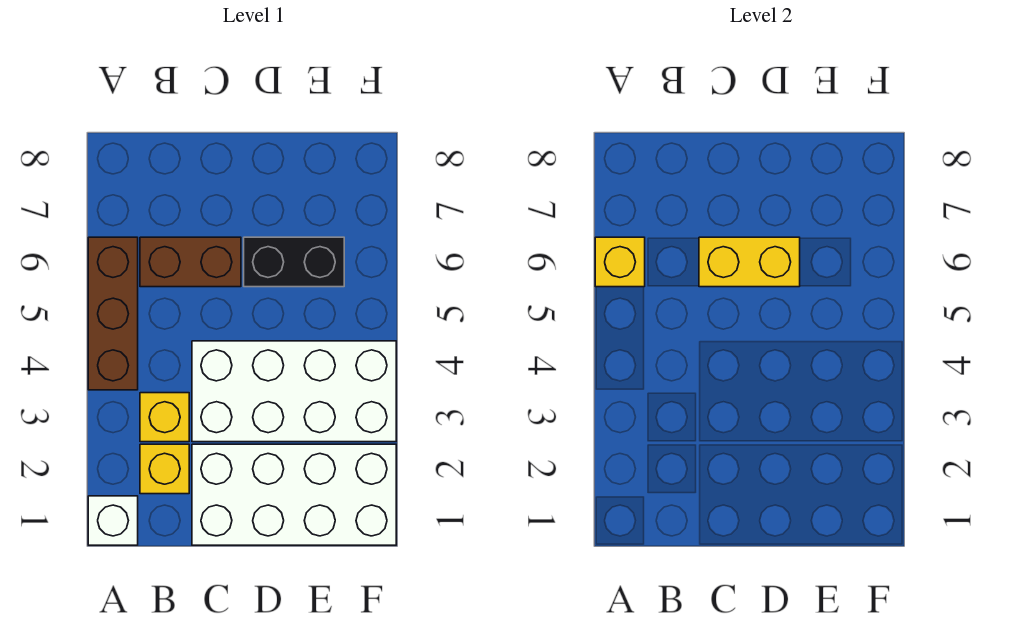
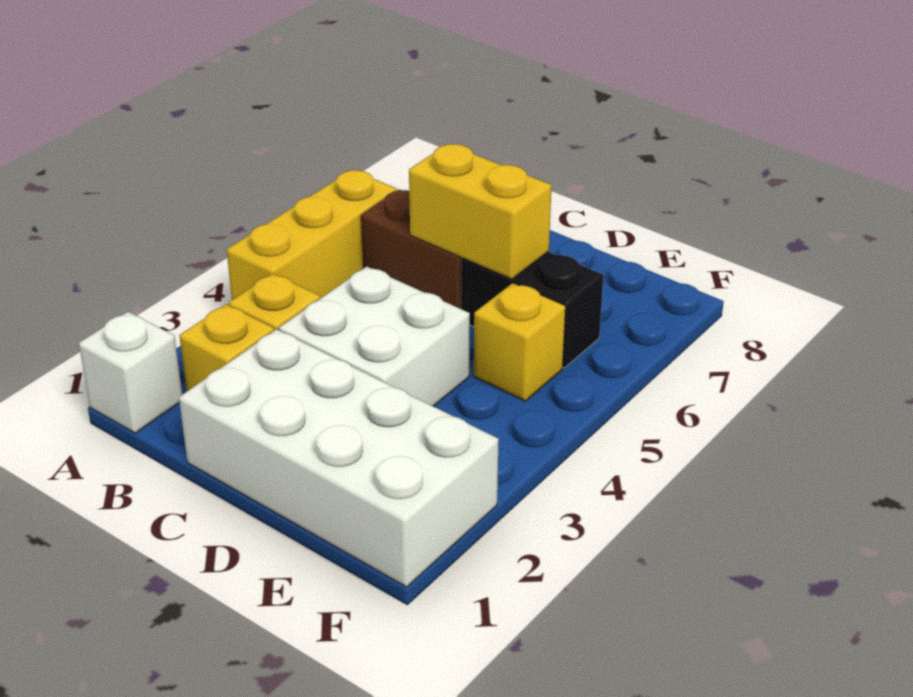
brown brick A4:A6 level 1 -> yellow brick A4:A6 level 1
yellow brick A6 level 2 -> yellow brick E5 level 1
white brick C3:F4 level 1 -> white brick C3:D4 level 1

